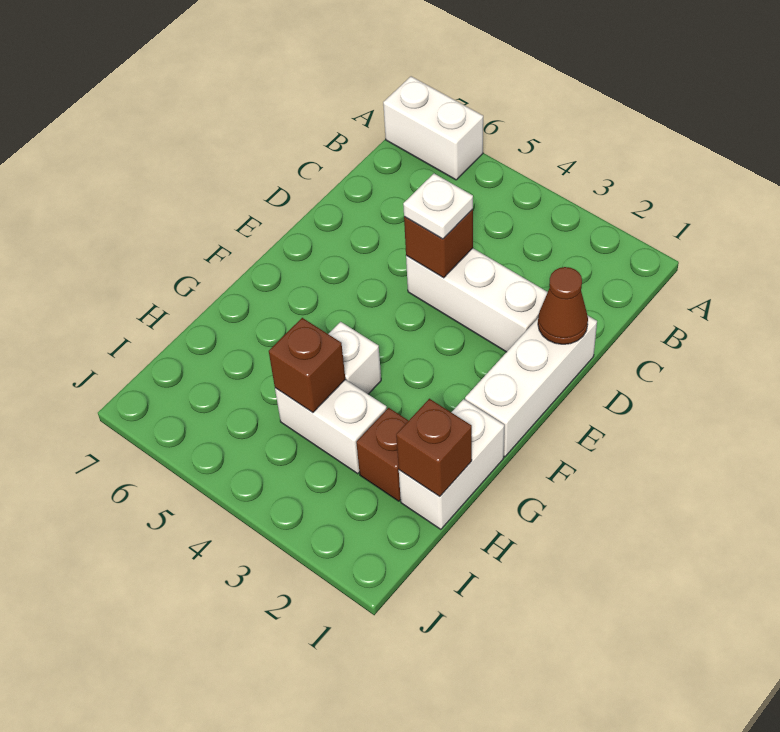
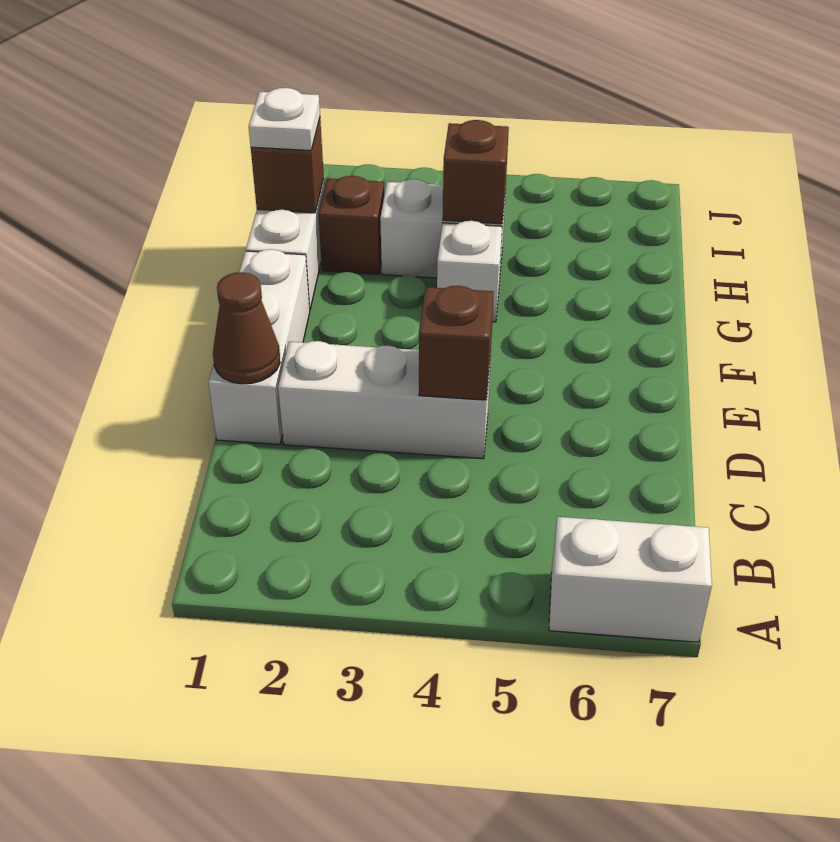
white plate D4 level 3 -> white plate H1 level 3

